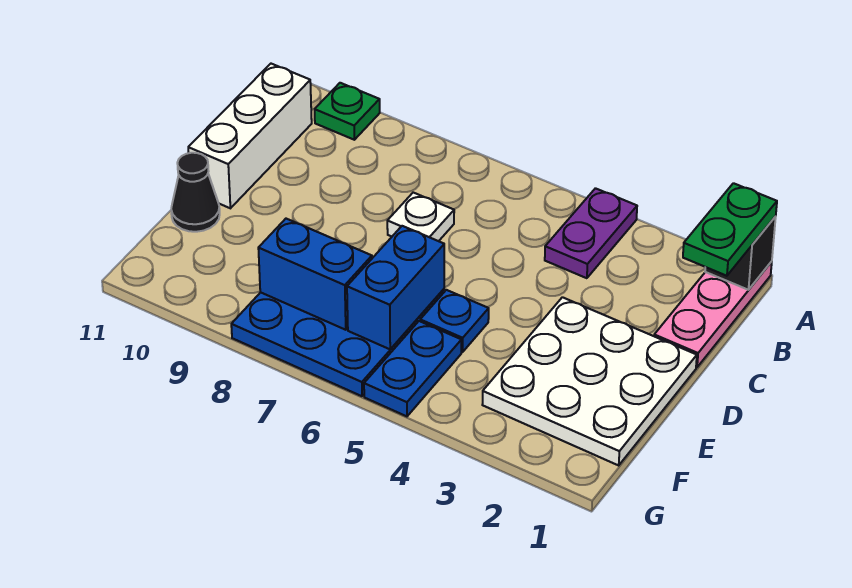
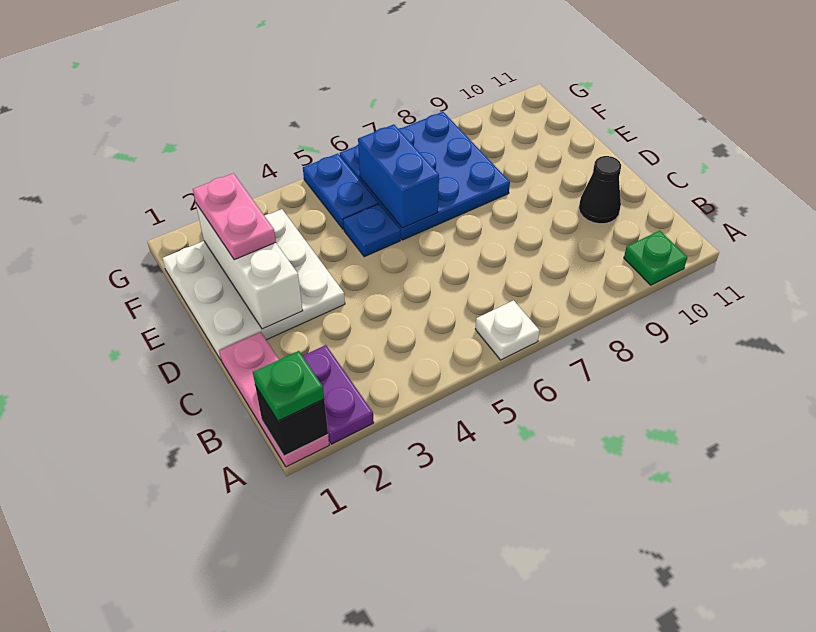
green plate A1:B1 level 3 -> green plate A1 level 3
purple plate A4:B4 level 1 -> purple plate A2:B2 level 1
white brick B11:D11 level 1 -> white brick D2:F2 level 2
white plate C7 level 1 -> white plate A6 level 1
none -> pink plate E2:F2 level 3
black cone E11 level 1 -> black cone C10 level 1
blue brick F7:F8 level 2 -> none

